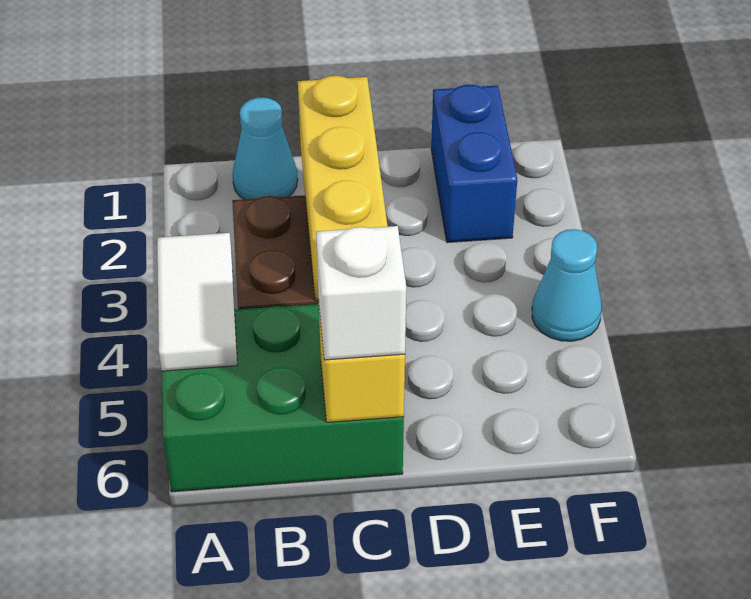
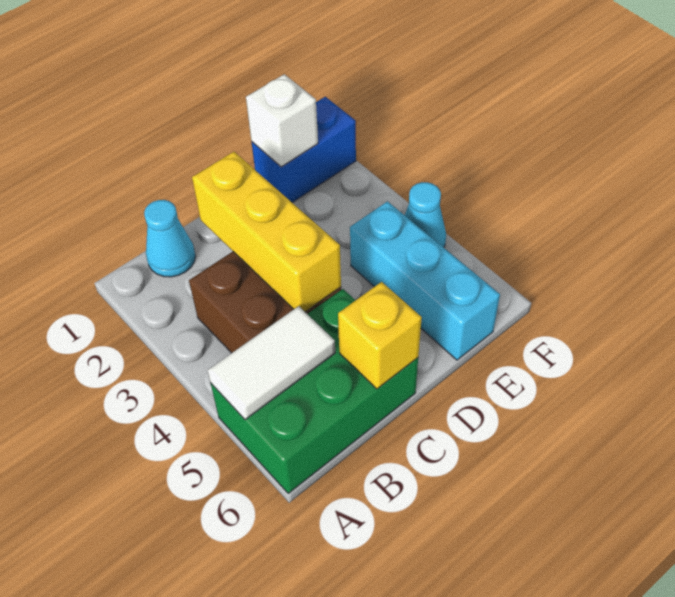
white tile A4:A5 level 2 -> white tile A5:B5 level 2
white brick C6 level 3 -> white brick E1 level 2
blue brick E1:E2 level 1 -> blue brick E1:F1 level 1
none -> cyan brick E4:E6 level 1

